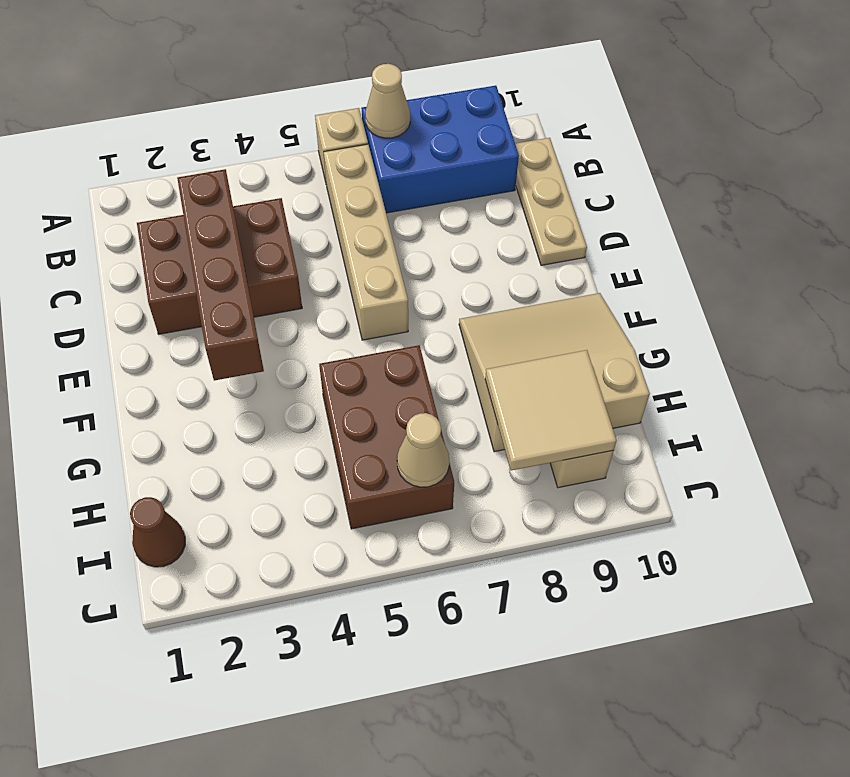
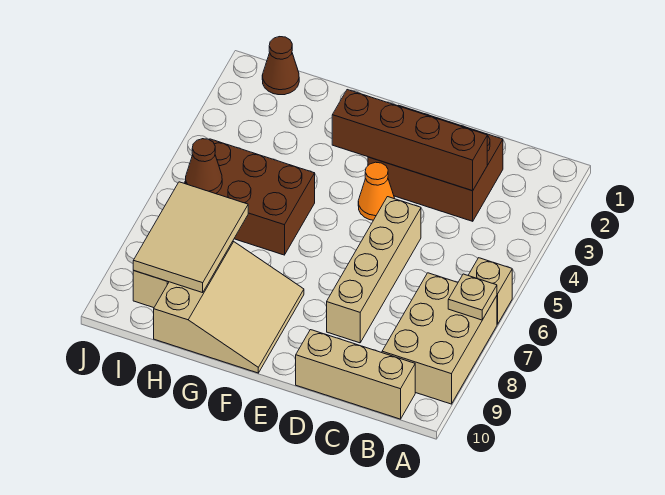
blue brick A7:B9 level 1 -> tan brick A7:B9 level 1
tan cone A7 level 2 -> tan plate A7 level 2
tan brick B6:E6 level 1 -> tan brick D5:D8 level 1
tan plate B10:D10 level 1 -> tan brick B10:D10 level 1
brown brick C2:D4 level 1 -> brown brick C2:E3 level 1
none -> orange cone E4 level 1
tan tile H8:I9 level 2 -> tan tile H7:I9 level 2
tan cone I6 level 2 -> brown cone I6 level 2

